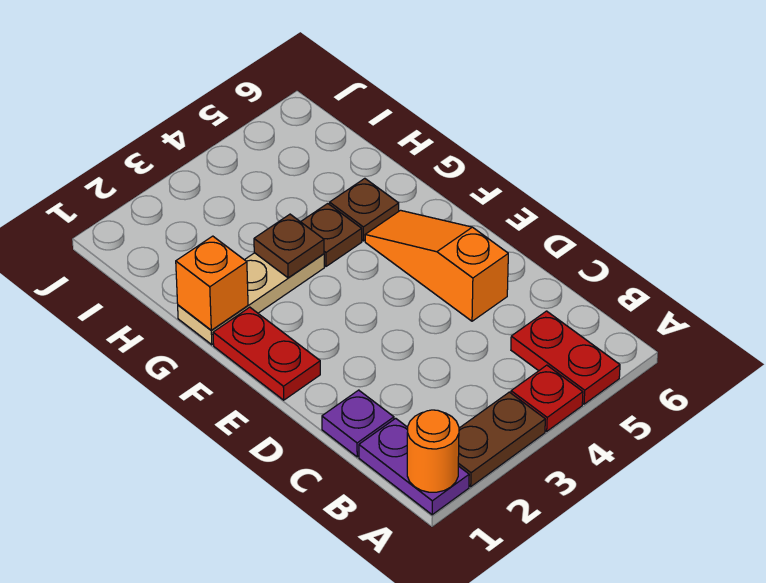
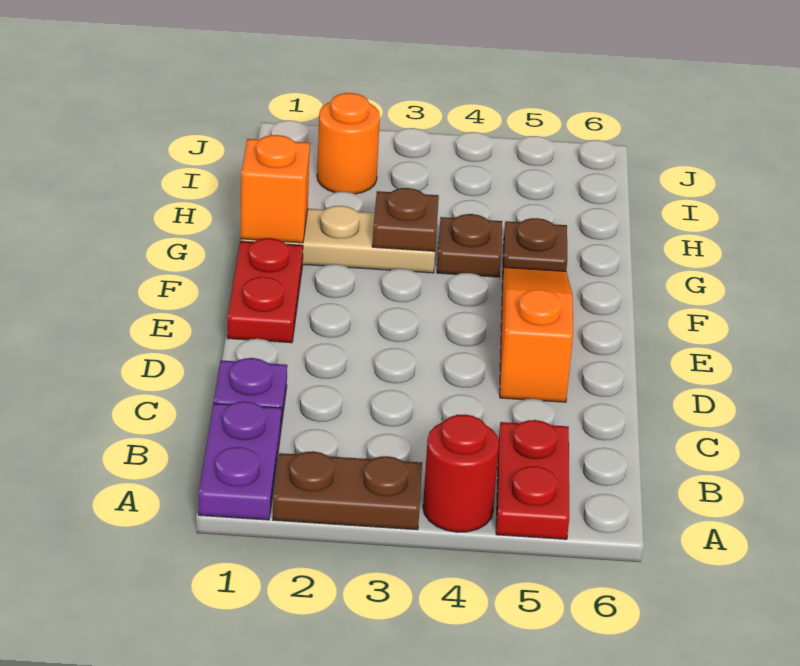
orange round brick A1 level 2 -> orange round brick I2 level 1
red plate A4 level 1 -> red round brick A4 level 1

